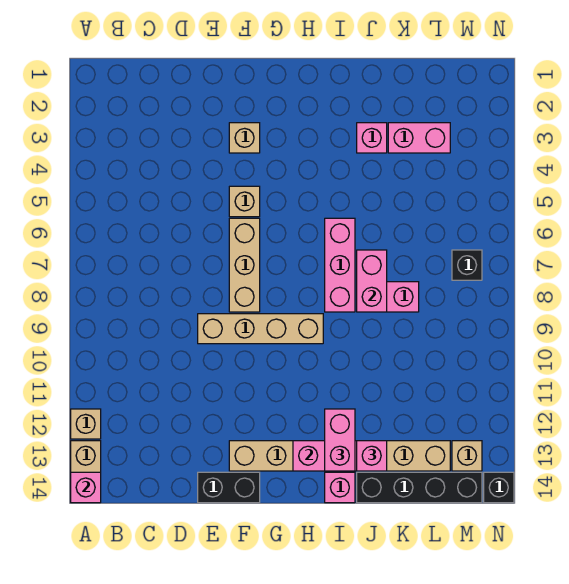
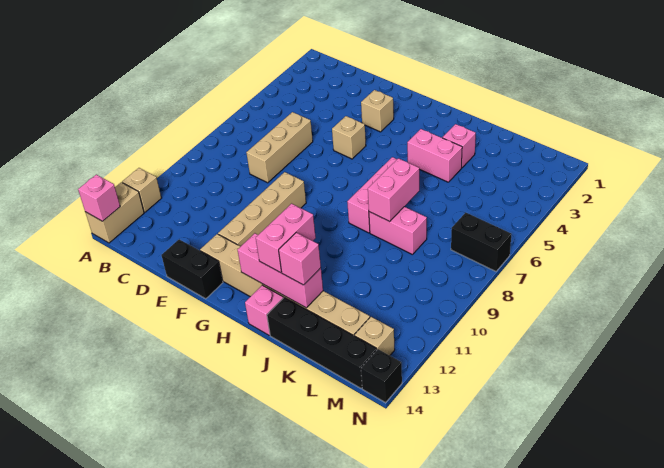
tan brick E9:H9 level 1 -> tan brick F9:F12 level 1
tan brick F6:F8 level 1 -> tan brick D6:D8 level 1
pink brick K3:L3 level 1 -> pink brick I4:J4 level 1
black brick M7 level 1 -> black brick M7:N7 level 1

